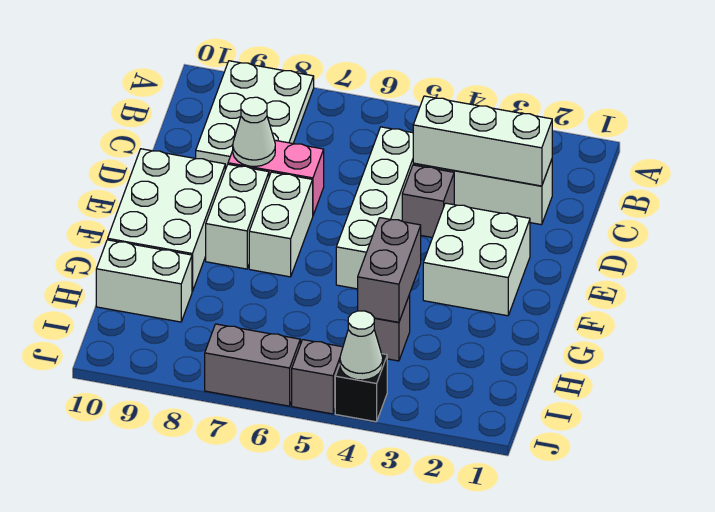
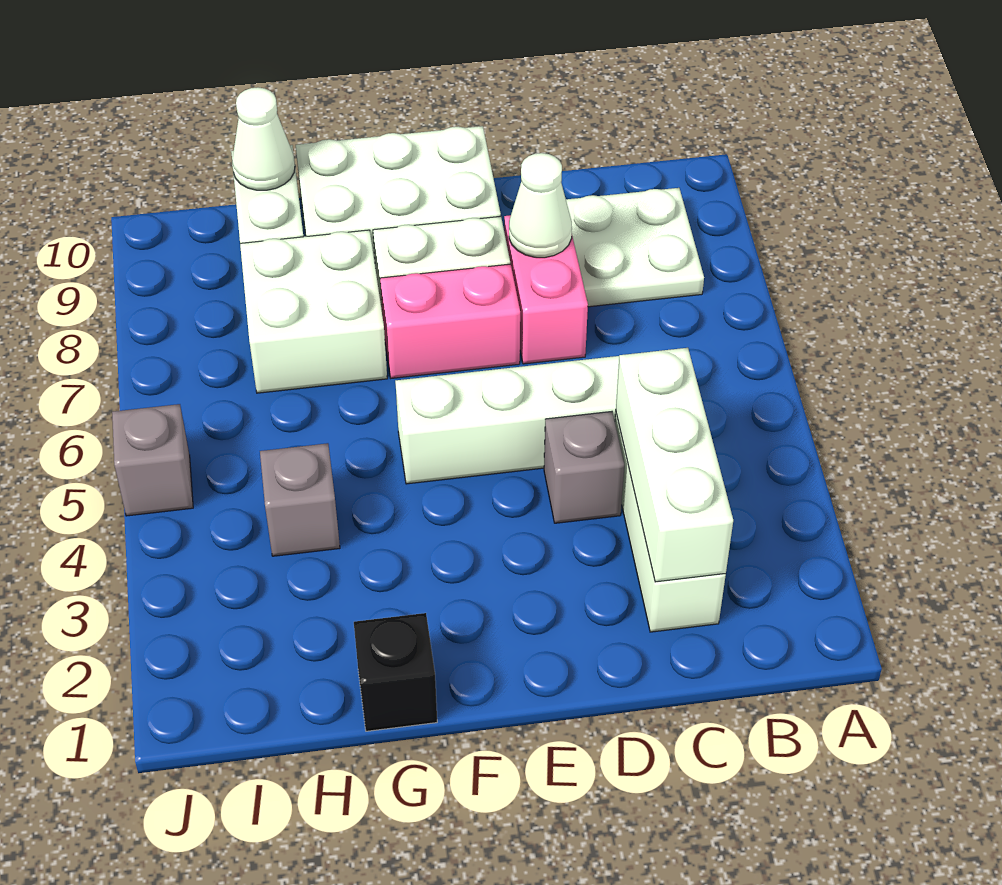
white plate A8:C9 level 1 -> white plate B8:C9 level 1
white brick E2:F3 level 1 -> white brick G7:H8 level 1
white brick E7:F7 level 1 -> pink brick E7:F7 level 1
grey brick G4:H4 level 2 -> none
black brick J4 level 1 -> black brick G1 level 1
white cone J4 level 2 -> white cone H10 level 2
grey brick J6:J7 level 1 -> none

